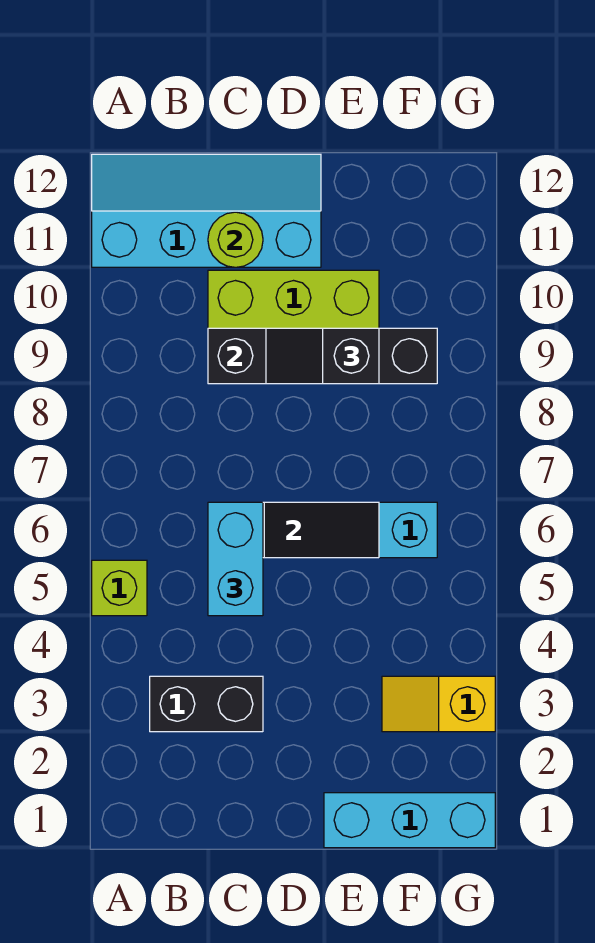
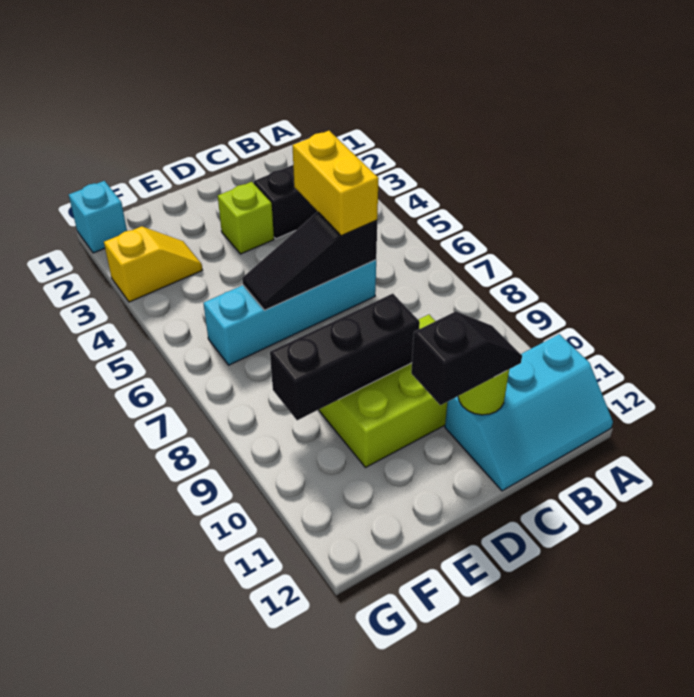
lime brick A5 level 1 -> lime brick D3 level 1
cyan slope A11:D12 level 1 top 11 -> cyan slope A11:C12 level 1 top 11
cyan brick C5:C6 level 3 -> yellow brick C5:C6 level 3
black brick C9:F9 level 2 -> black brick D9:F9 level 2
black slope D9:E9 level 3 top E -> black slope C11:D11 level 3 top D
cyan brick E1:G1 level 1 -> cyan brick G1 level 1

